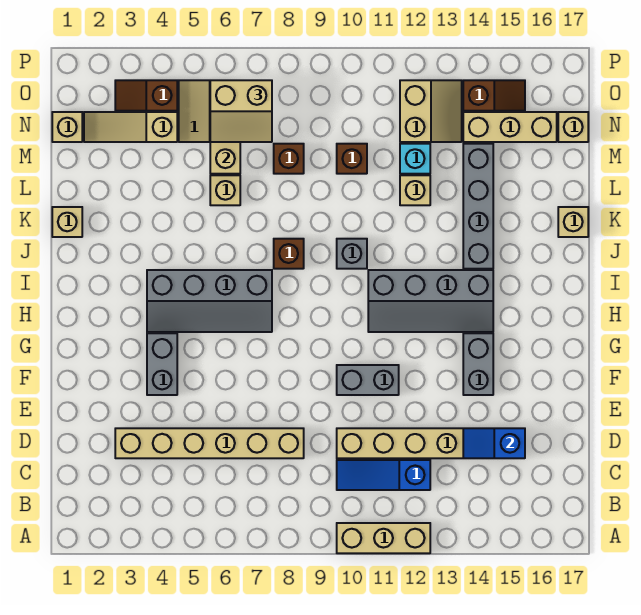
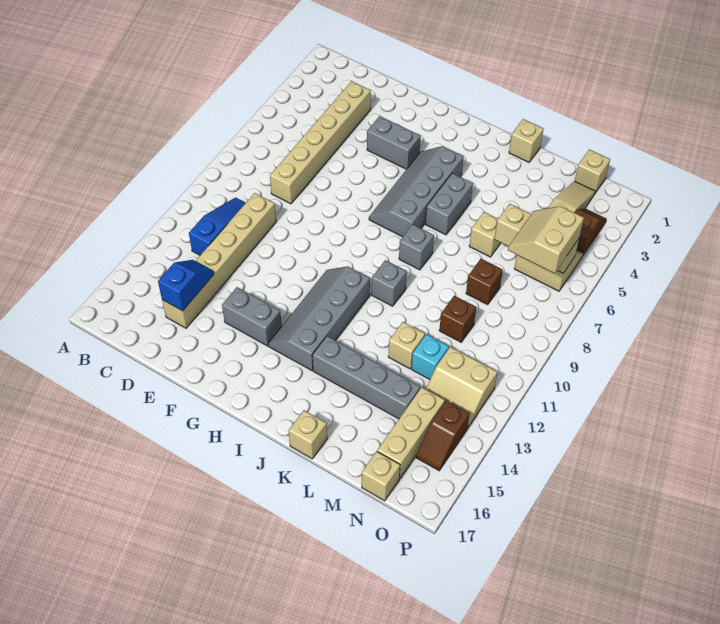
tan brick A10:A12 level 1 -> none
grey brick F10:F11 level 1 -> grey brick J5:J6 level 1
brown brick J8 level 1 -> grey brick J8 level 1

